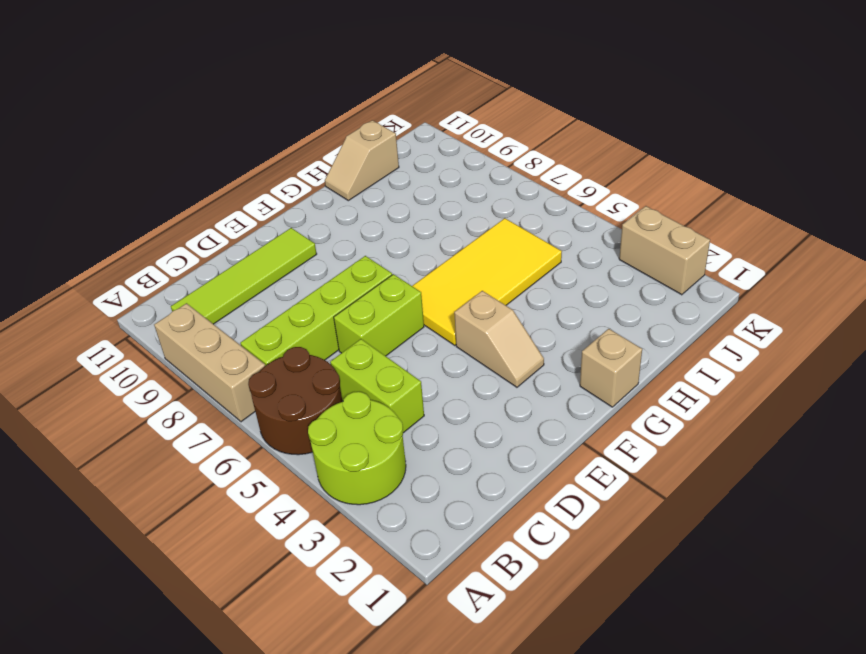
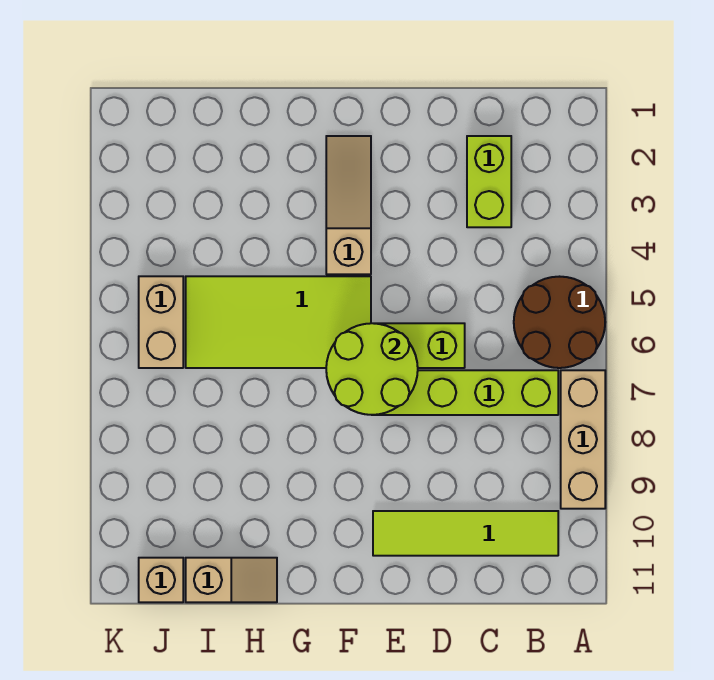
lime round brick A3:B4 level 1 -> lime round brick E6:F7 level 2
lime brick C4:C5 level 1 -> lime brick C2:C3 level 1
tan slope F3:F4 level 1 top 4 -> tan slope F2:F4 level 1 top 4
yellow tile F5:I6 level 1 -> lime tile F5:I6 level 1
tan brick G1 level 1 -> tan brick J11 level 1
tan brick K2:K3 level 1 -> tan brick J5:J6 level 1

